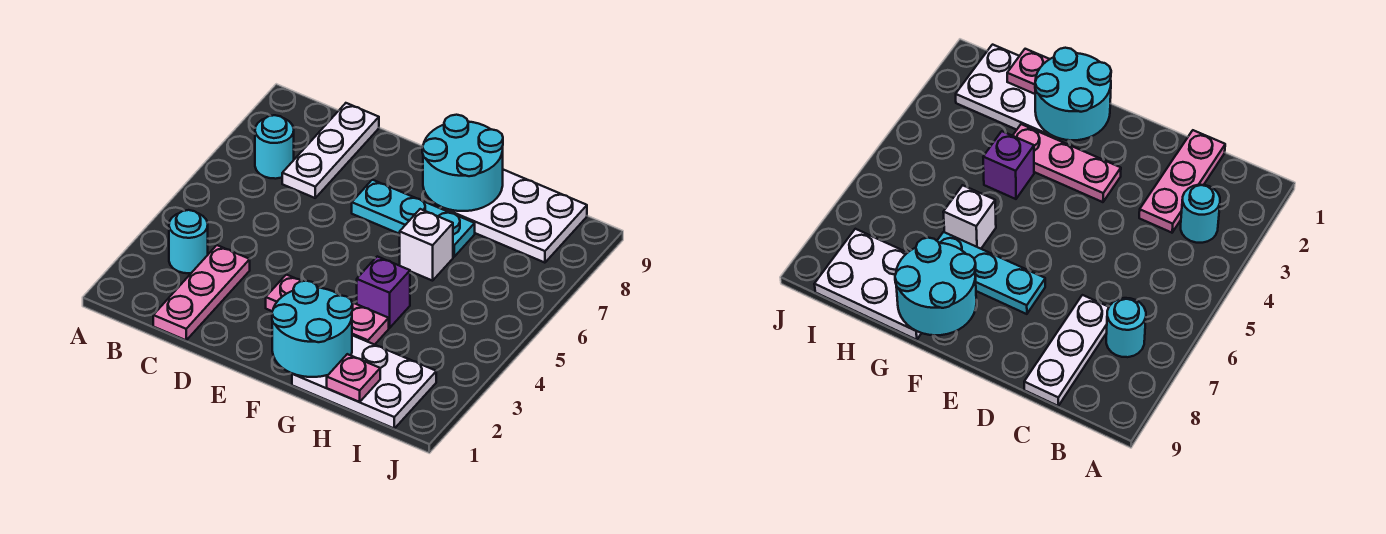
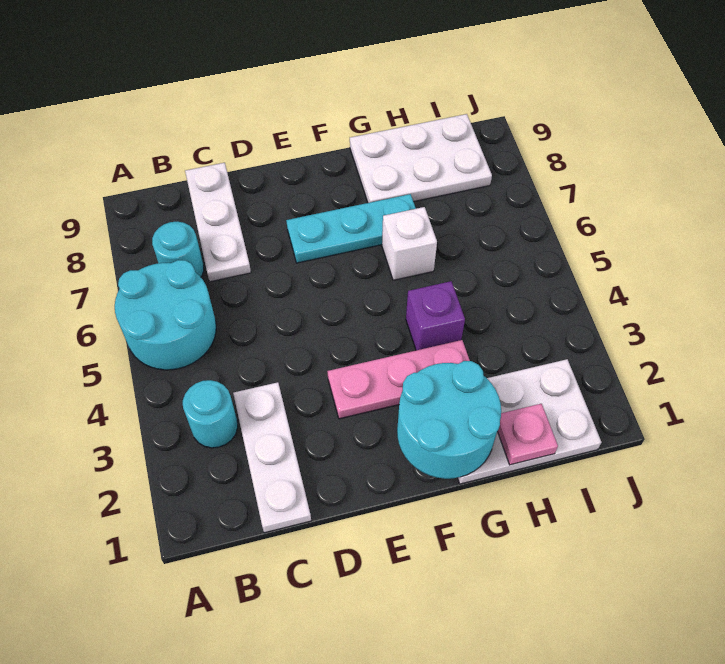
pink plate C1:C3 level 1 -> white plate C1:C3 level 1
cyan round brick F8:G9 level 2 -> cyan round brick A5:B6 level 1

